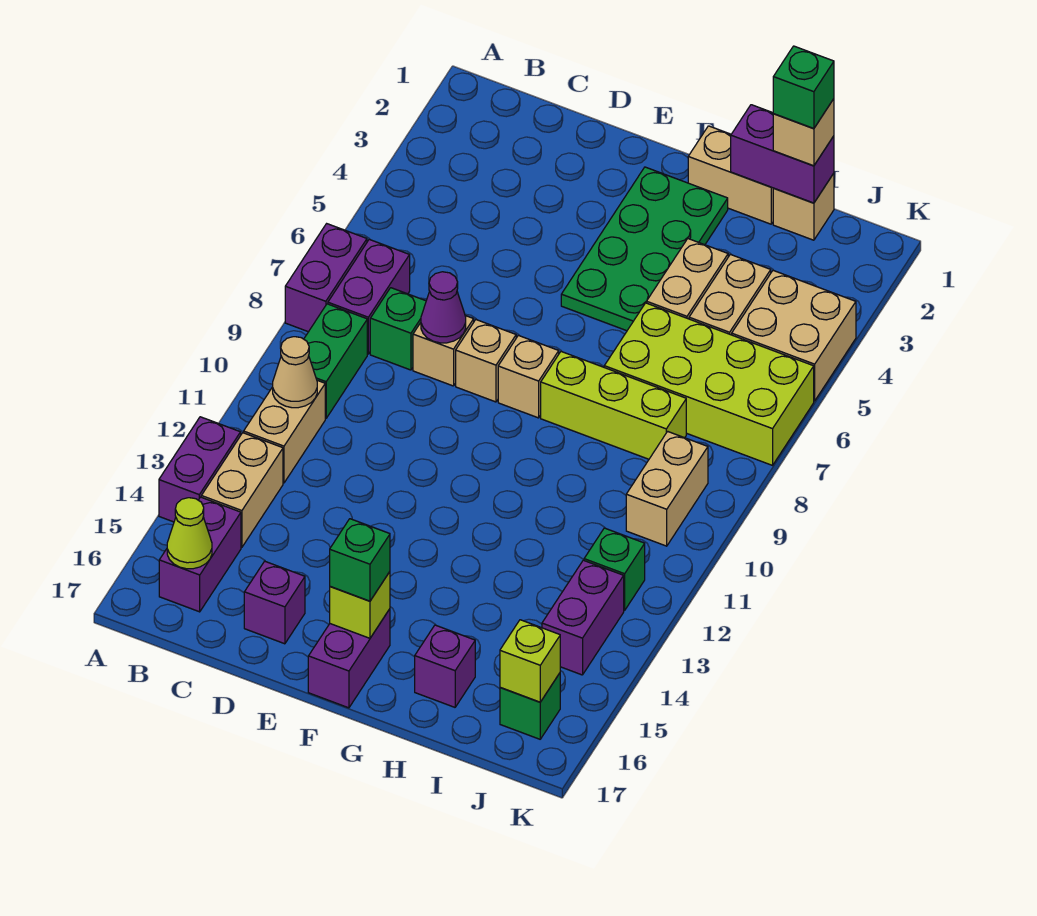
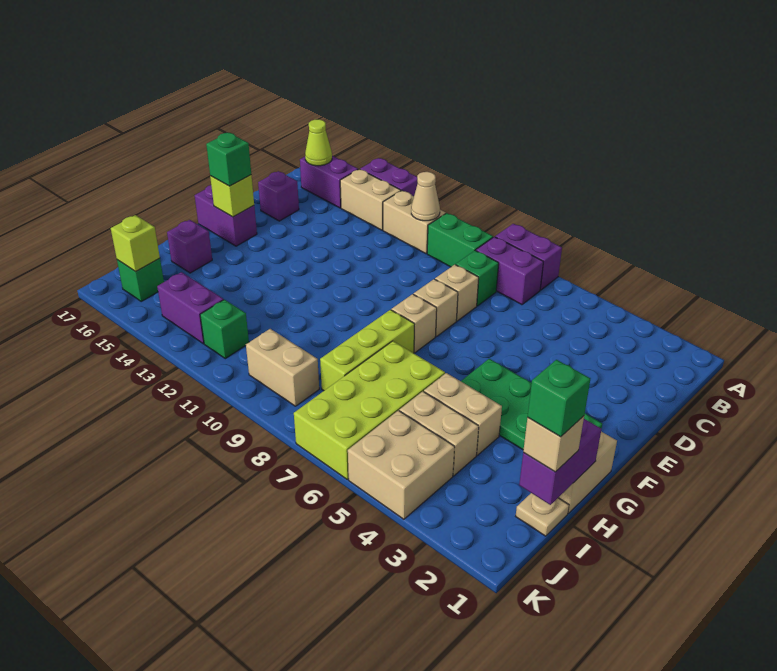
purple cone D8 level 2 -> none
tan brick I1 level 1 -> tan plate I1 level 1

